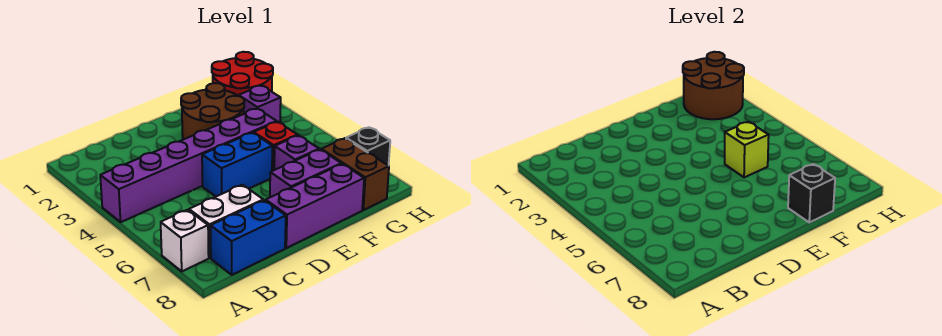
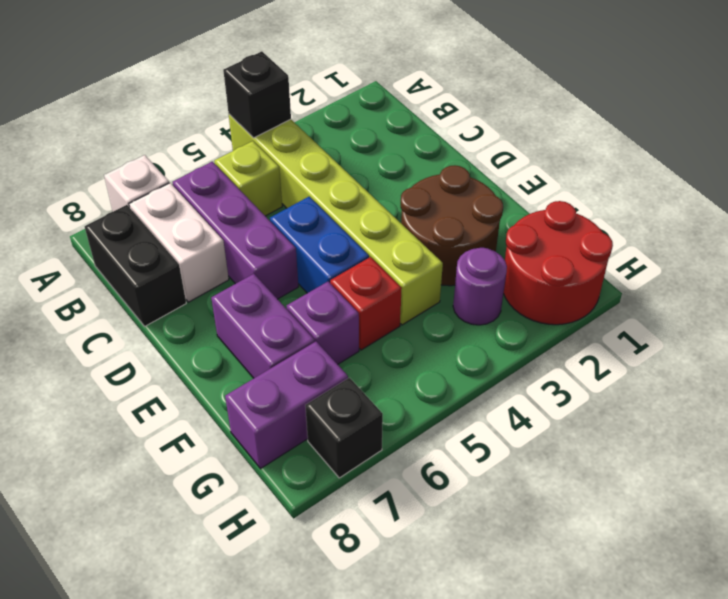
purple brick A4:F4 level 1 -> lime brick A4:F4 level 1
blue brick B8:C8 level 1 -> black brick B8:C8 level 1
purple brick D8:F8 level 1 -> purple brick B6:D6 level 1
lime brick F5 level 2 -> lime brick B5 level 1
black brick F8 level 2 -> black brick A4 level 2
brown round brick G1:H2 level 2 -> none
purple brick G3 level 1 -> purple round brick G3 level 1
brown brick G7:G8 level 1 -> purple brick G7:G8 level 1

